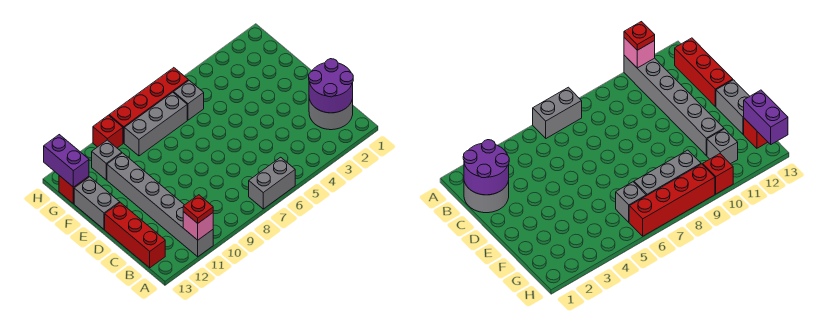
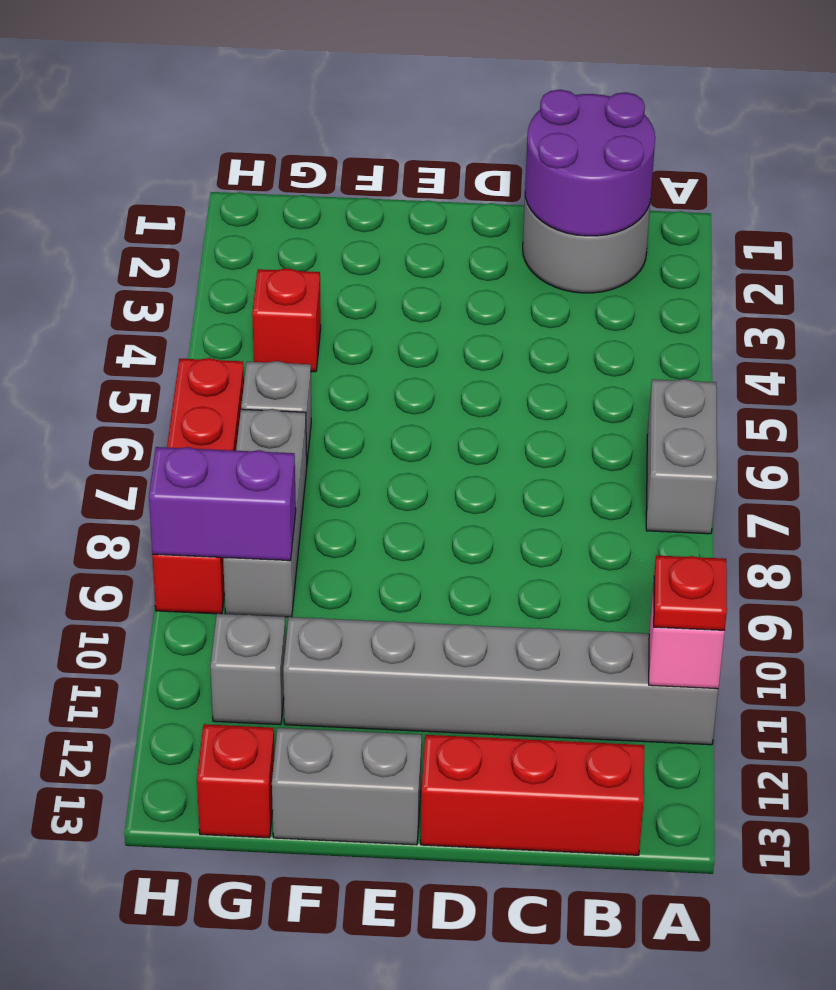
purple brick G13:H13 level 2 -> purple brick G9:H9 level 2
red brick H10 level 1 -> red brick G4 level 1

